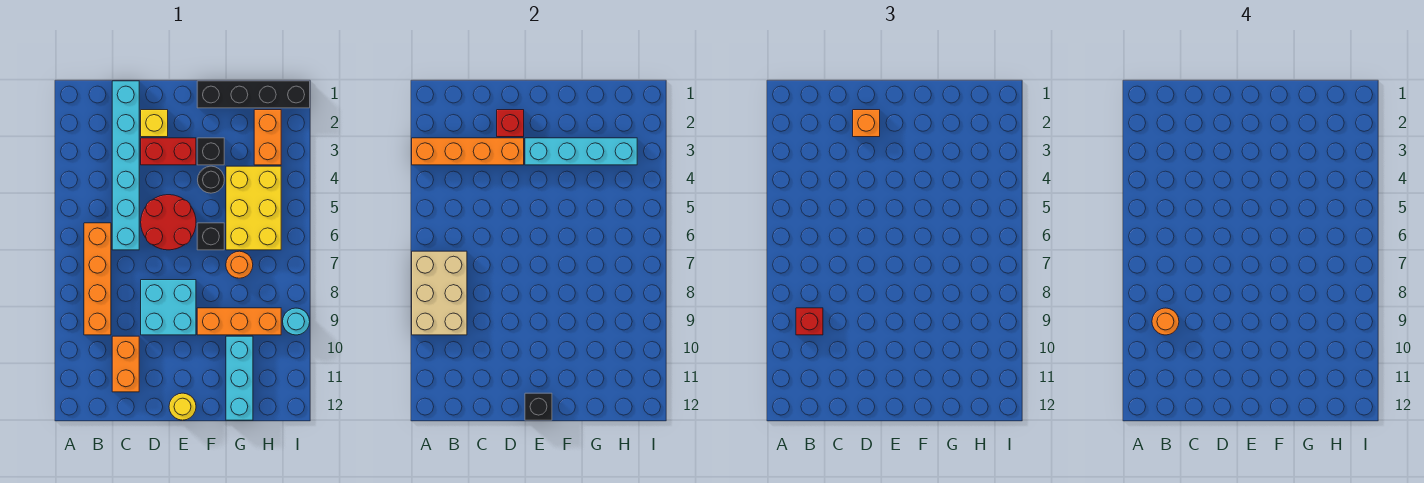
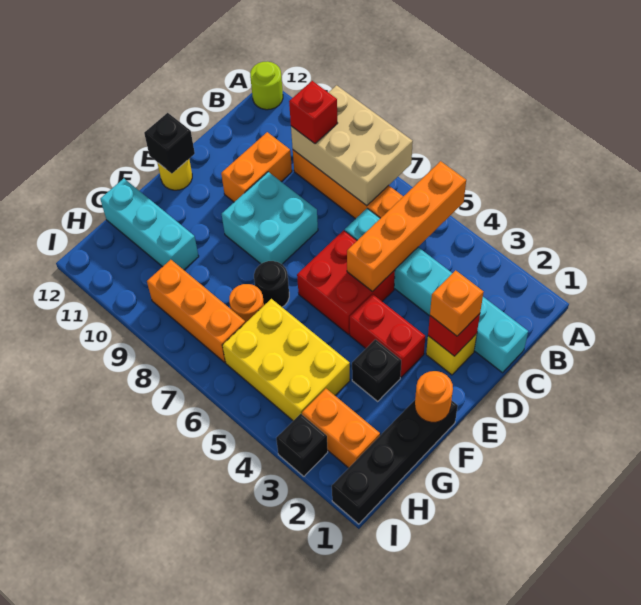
orange brick A3:D3 level 2 -> orange brick A5:D5 level 2
none -> lime round brick A12 level 1
orange round brick B9 level 4 -> orange round brick F1 level 2
orange brick C10:C11 level 1 -> orange brick C10:D10 level 1
red brick D3:E3 level 1 -> red brick E3:E4 level 1
red round brick D5:E6 level 1 -> red brick D5:E6 level 1
cyan brick E3:H3 level 2 -> none
black round brick F4 level 1 -> black round brick F7 level 1
black brick F6 level 1 -> black brick I3 level 1
orange brick F9:H9 level 1 -> orange brick H7:H9 level 1
cyan round brick I9 level 1 -> none

